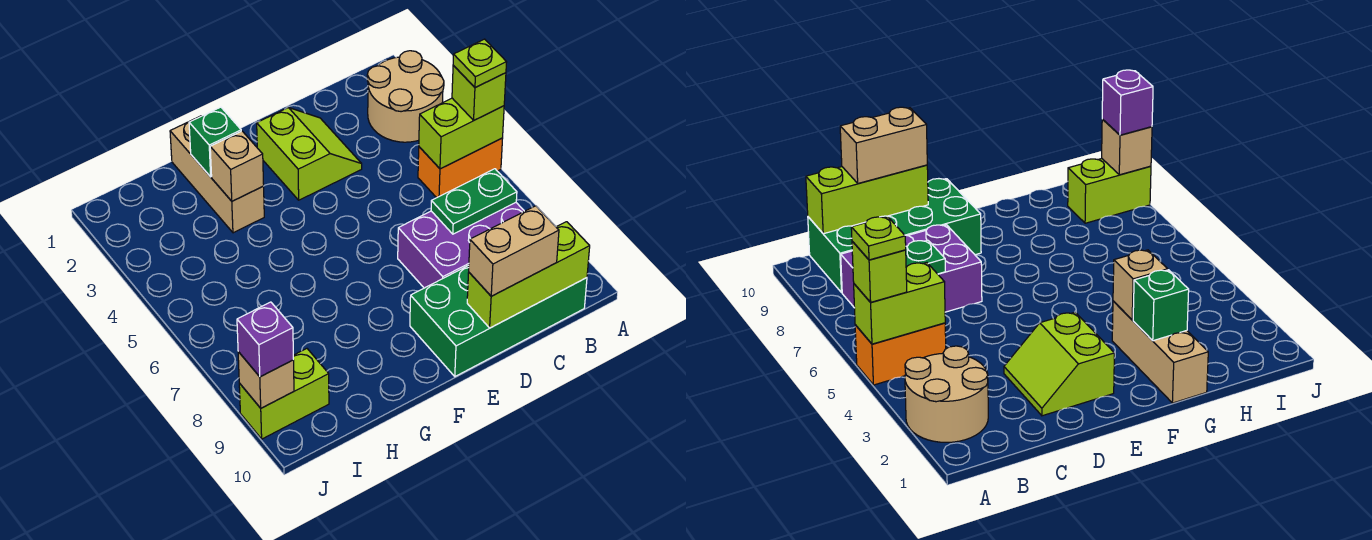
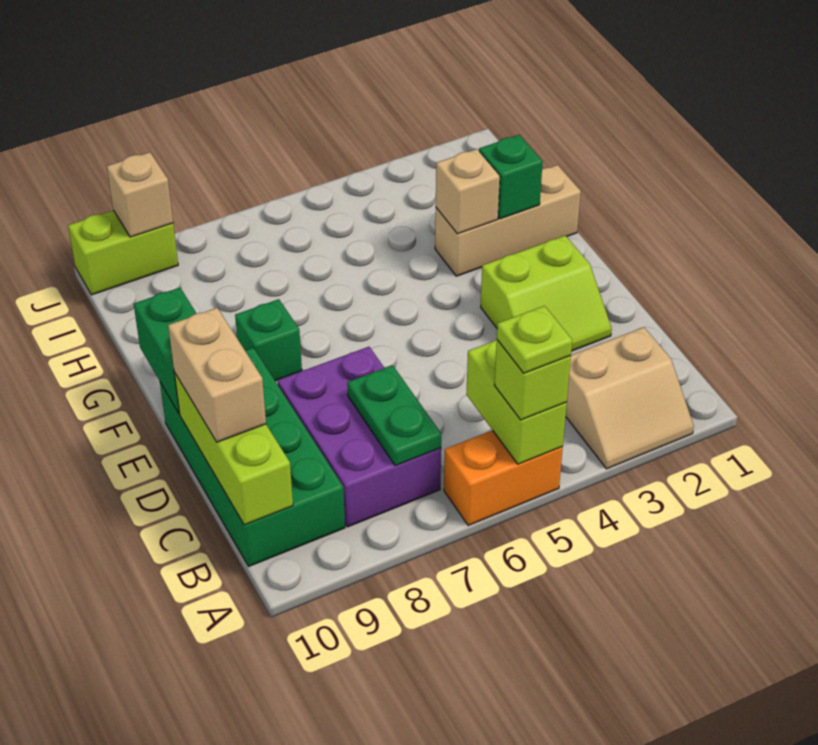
tan round brick A2:B3 level 1 -> tan slope A2:B3 level 1 top B
orange brick A5:B5 level 1 -> orange brick A5:A6 level 1
none -> green brick E10:F10 level 2
none -> green brick F8 level 1
lime brick I9:J9 level 1 -> lime brick J9:J10 level 1
purple brick J9 level 3 -> none

